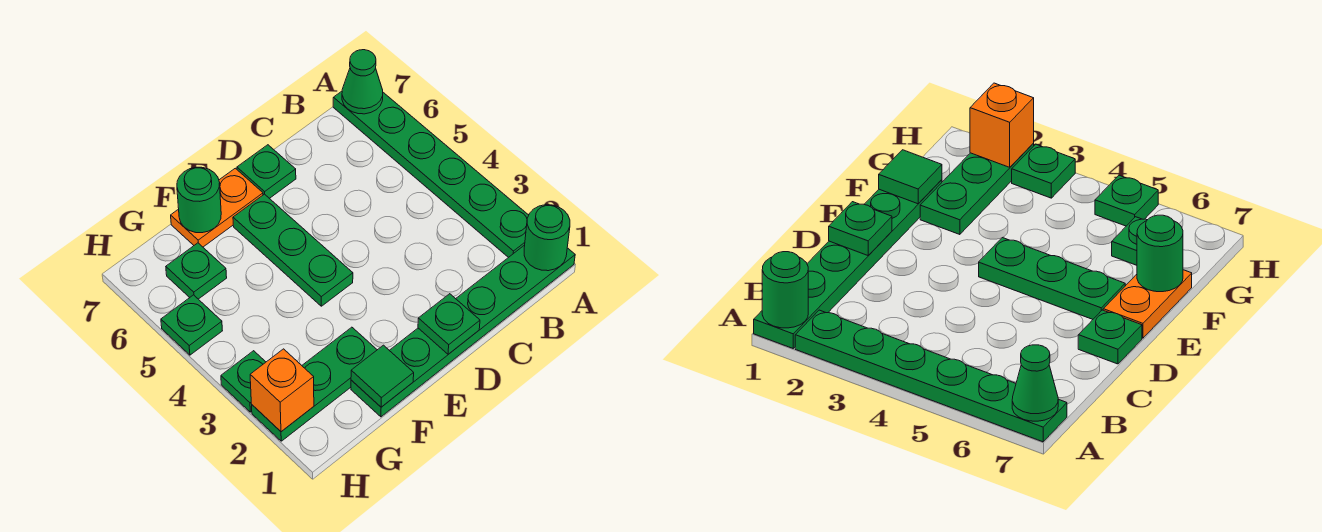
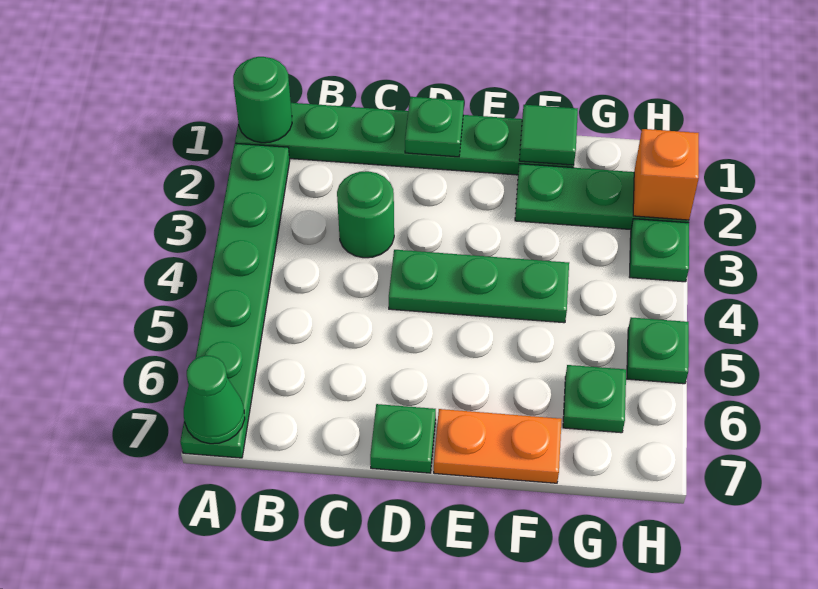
green plate E4:E6 level 1 -> green plate D4:F4 level 1
green round brick F7 level 2 -> green round brick C3 level 1

